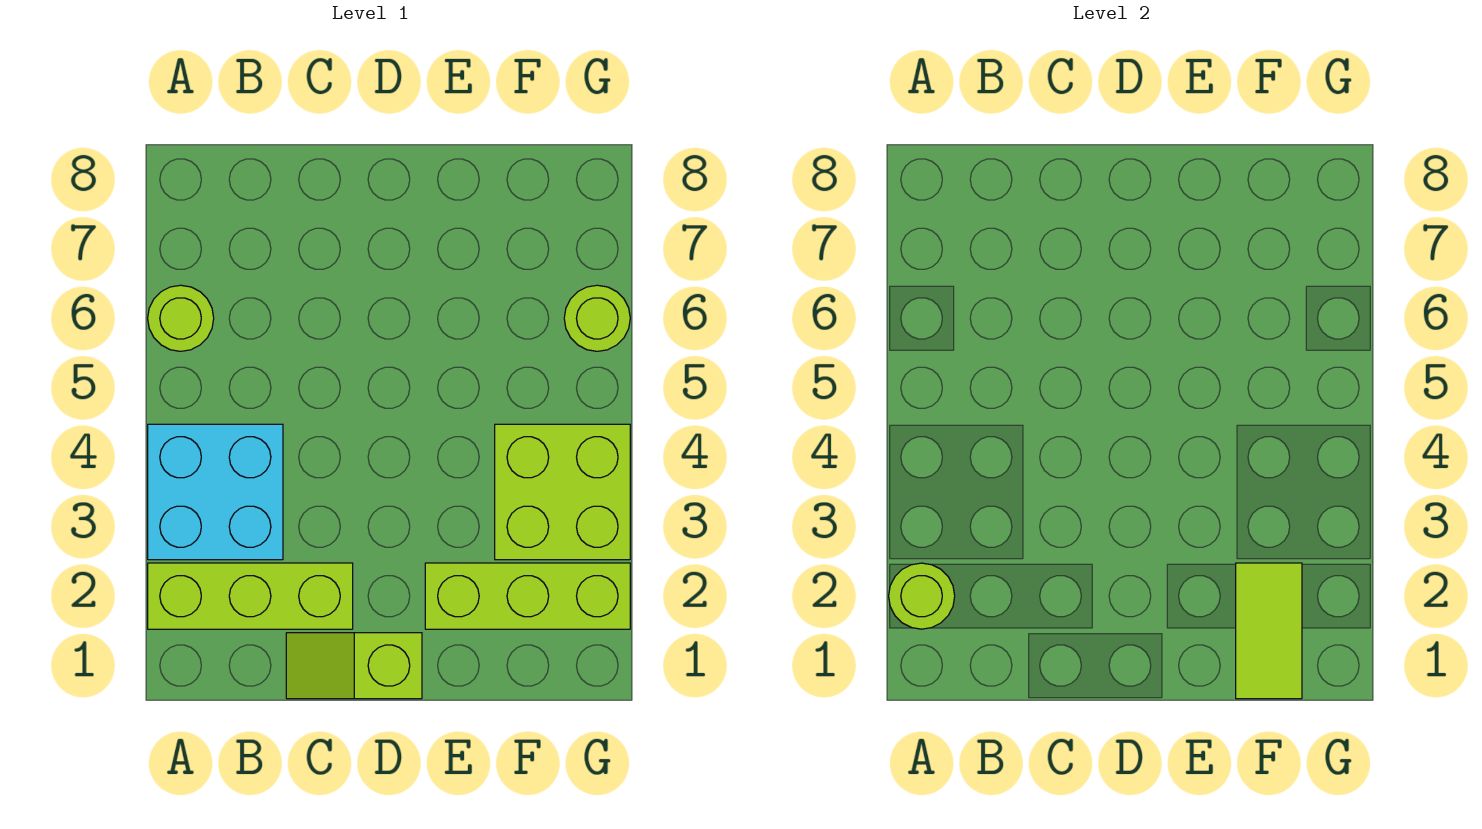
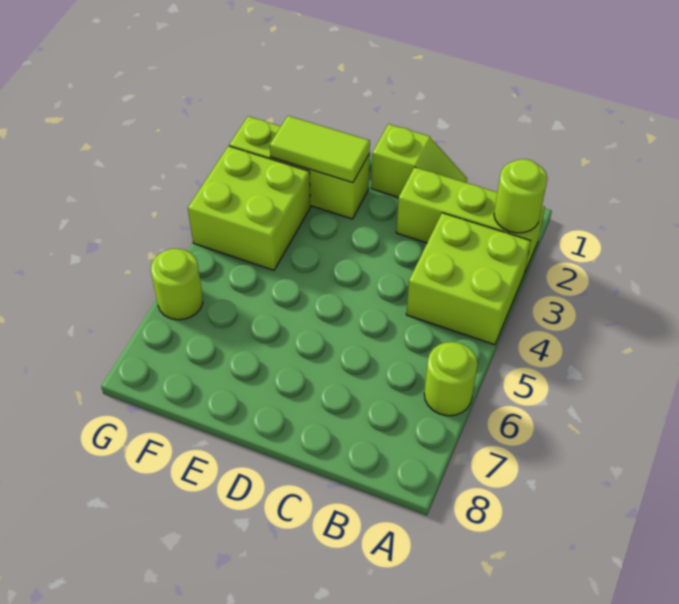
cyan brick A3:B4 level 1 -> lime brick A3:B4 level 1
lime tile F1:F2 level 2 -> lime tile E2:F2 level 2

